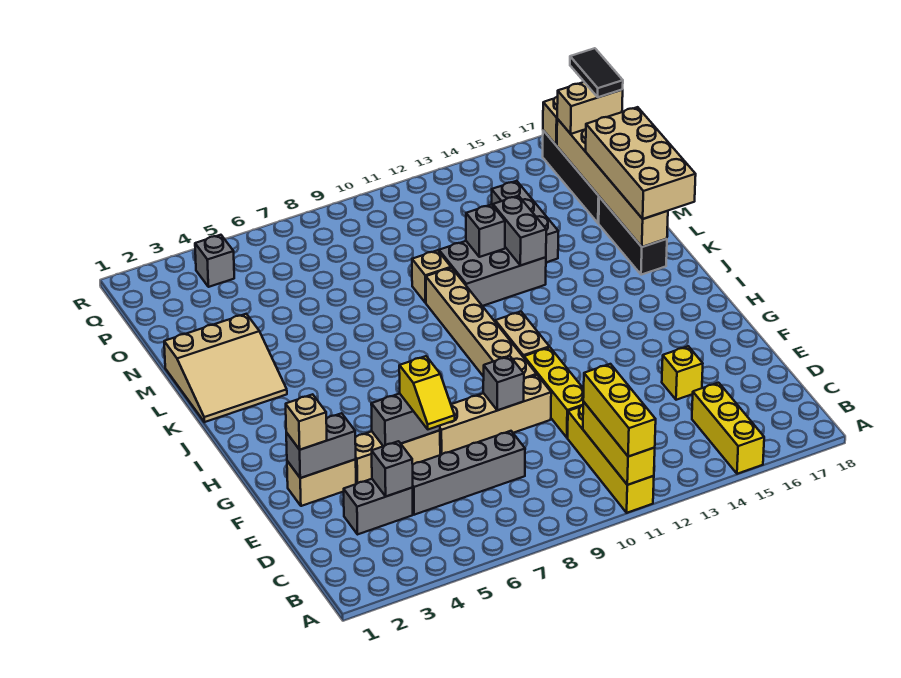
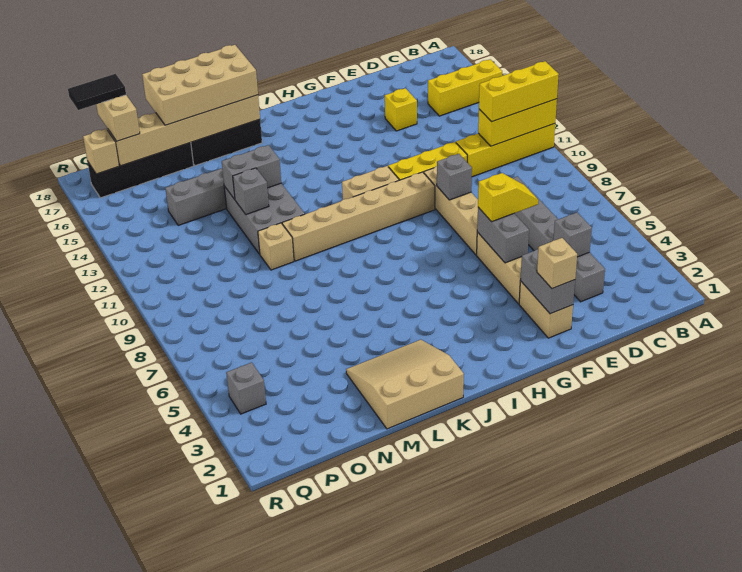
tan slope K1:M3 level 1 top M -> tan slope K1:M3 level 1 top 1

